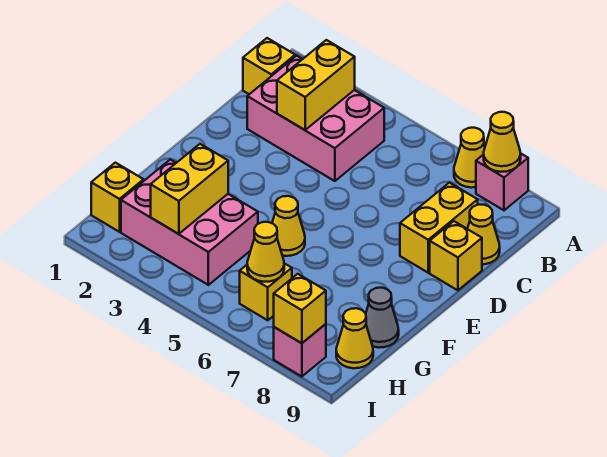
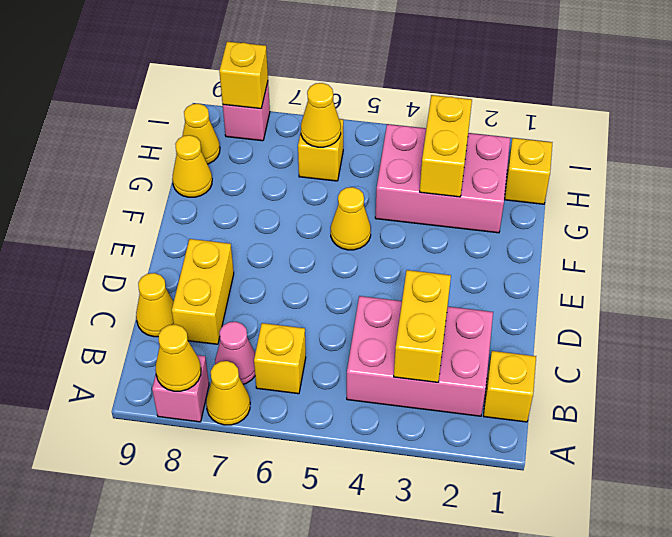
none -> pink cone B7 level 1
yellow brick D9 level 1 -> yellow brick B6 level 1
grey cone G9 level 1 -> yellow cone G9 level 1

